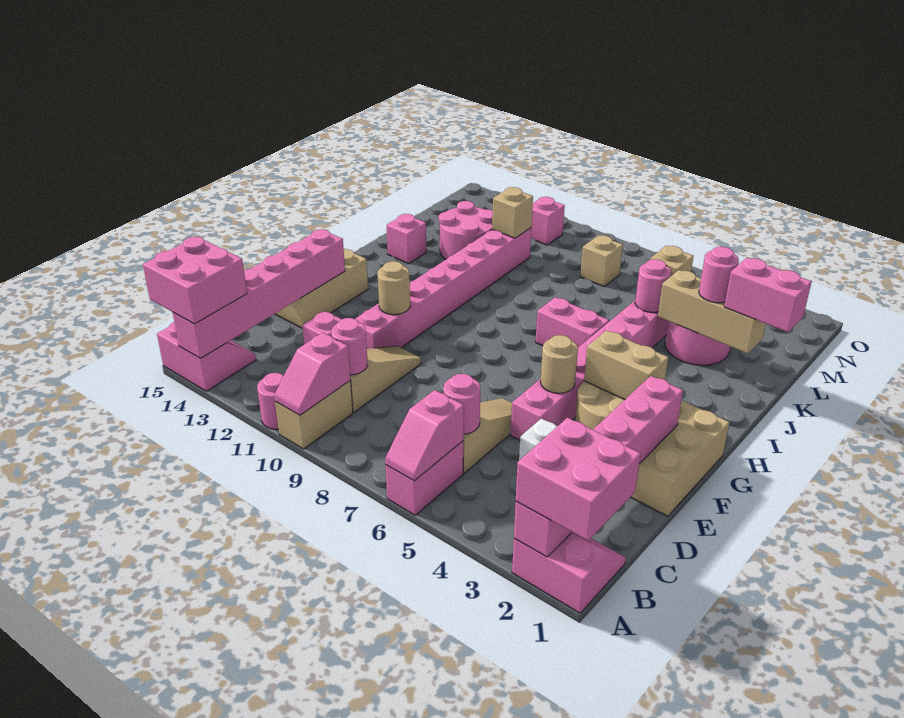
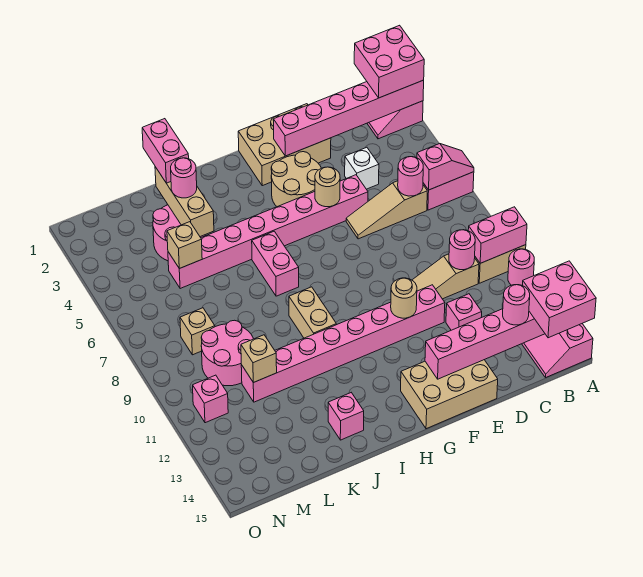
pink slope A10:B10 level 2 top B -> pink brick A10:B10 level 2
tan brick G3:G4 level 2 -> tan brick I9:I10 level 1
pink round brick K5 level 2 -> pink round brick C14 level 3
pink round brick K12:L13 level 1 -> pink round brick L9:M10 level 1

